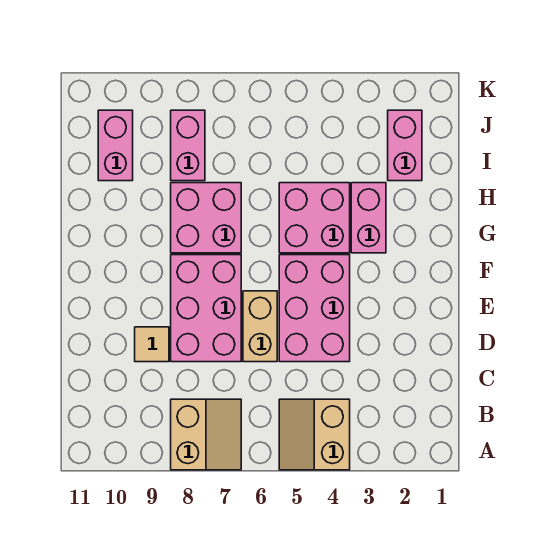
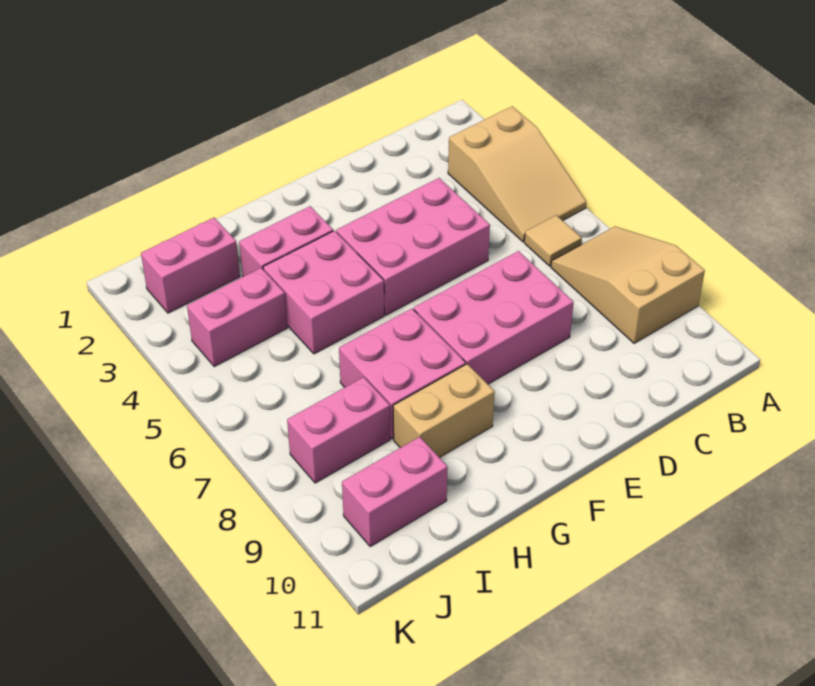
tan slope A4:B5 level 1 top 4 -> tan slope A3:B5 level 1 top 3
tan slope A7:B8 level 1 top 8 -> tan slope A7:B9 level 1 top 9
tan brick D6:E6 level 1 -> tan brick G9:H9 level 1
tan tile D9 level 1 -> tan tile B6 level 1
none -> pink brick I4:J4 level 1

